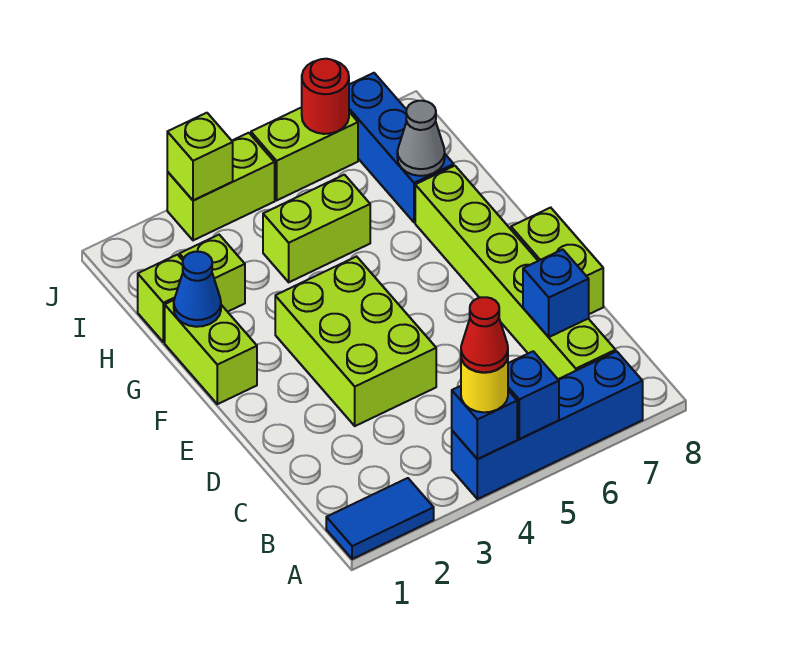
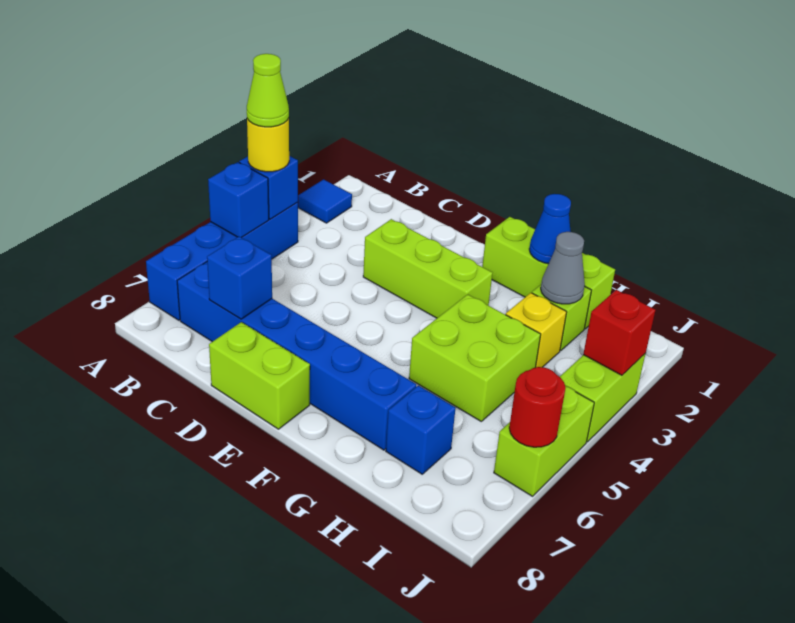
blue tile A1:A2 level 1 -> blue tile A2 level 1
red cone A4 level 4 -> lime cone A4 level 4
lime brick B7:G7 level 1 -> blue brick B7:G7 level 1
lime brick D3:F4 level 1 -> lime brick D3:F3 level 1
none -> yellow brick H3 level 1
lime brick H4:H5 level 1 -> lime brick G4:H5 level 1
blue brick H7:J7 level 1 -> blue brick H7 level 1
grey cone H7 level 2 -> grey cone H2 level 2
lime brick J3 level 2 -> red brick J3 level 2

